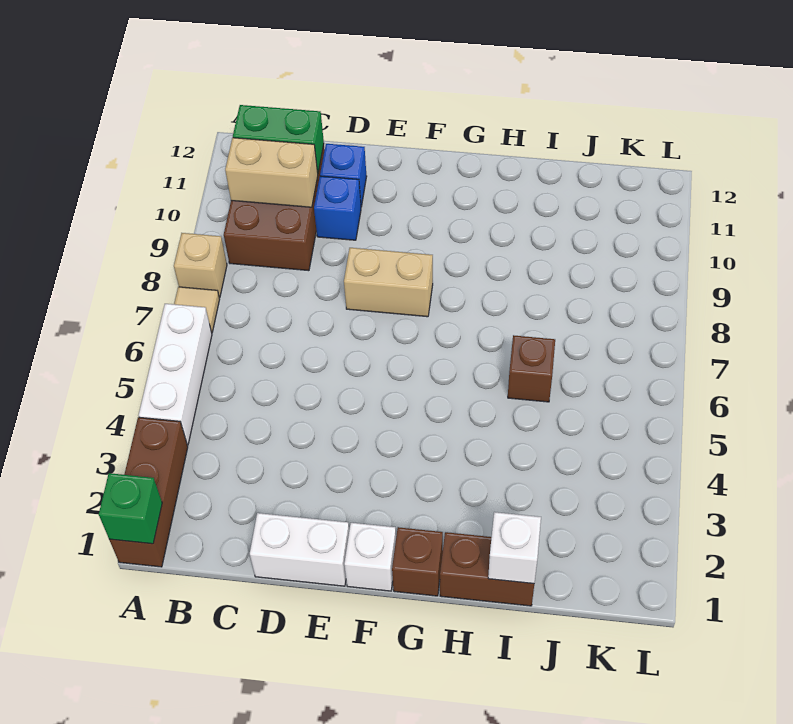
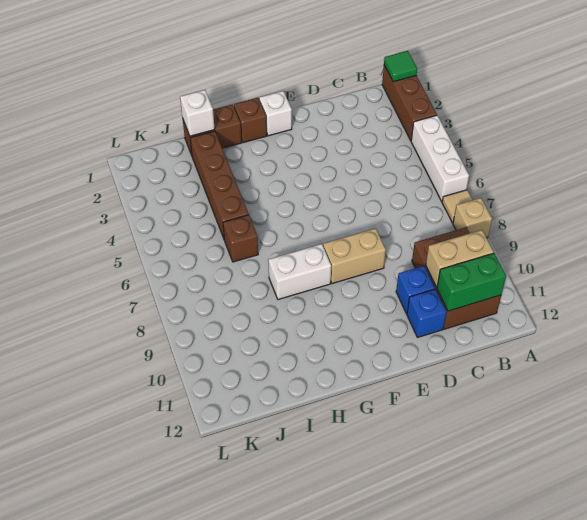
green brick A1 level 2 -> green tile A1 level 2
white brick D1:E1 level 1 -> white brick G8:H8 level 1
none -> brown brick I2:I5 level 1

